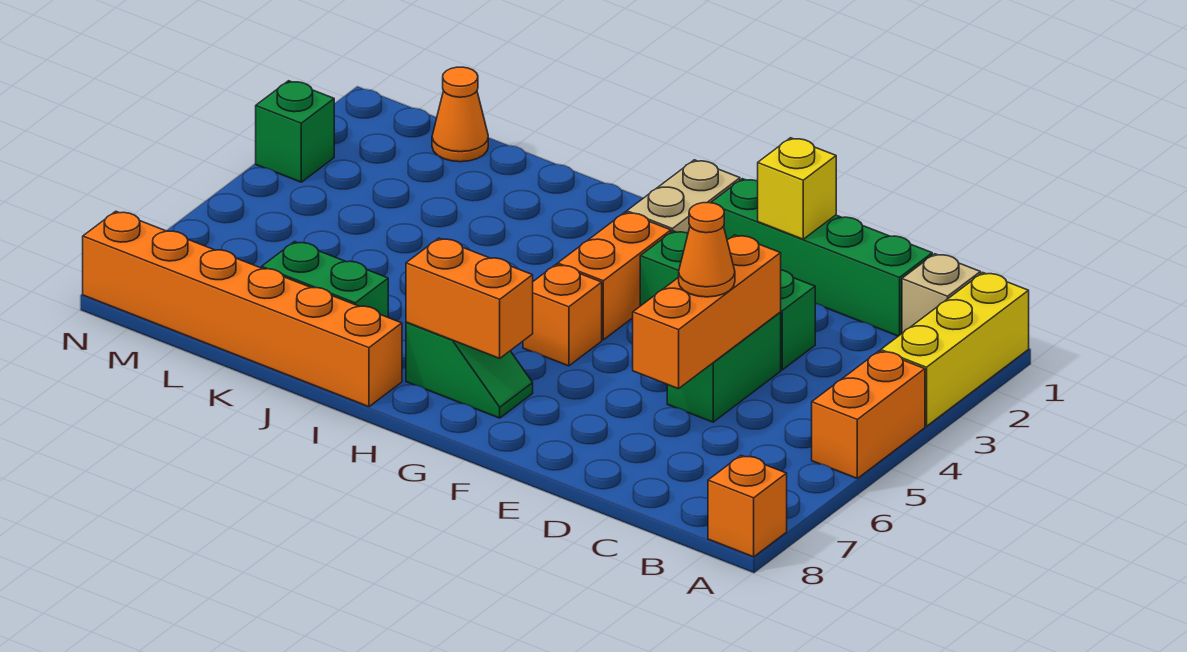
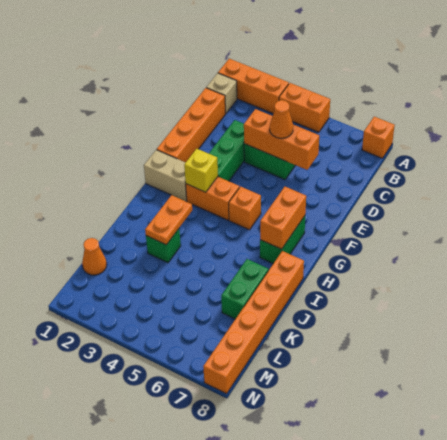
yellow brick A1:A3 level 1 -> orange brick A1:A3 level 1
green brick C1:F1 level 1 -> orange brick C1:F1 level 1
yellow brick E1 level 2 -> yellow brick G3 level 2
green slope G7:H7 level 1 top H -> green brick G7:H7 level 1
none -> orange plate I3:J3 level 2
green brick N3 level 1 -> green brick J3 level 1

